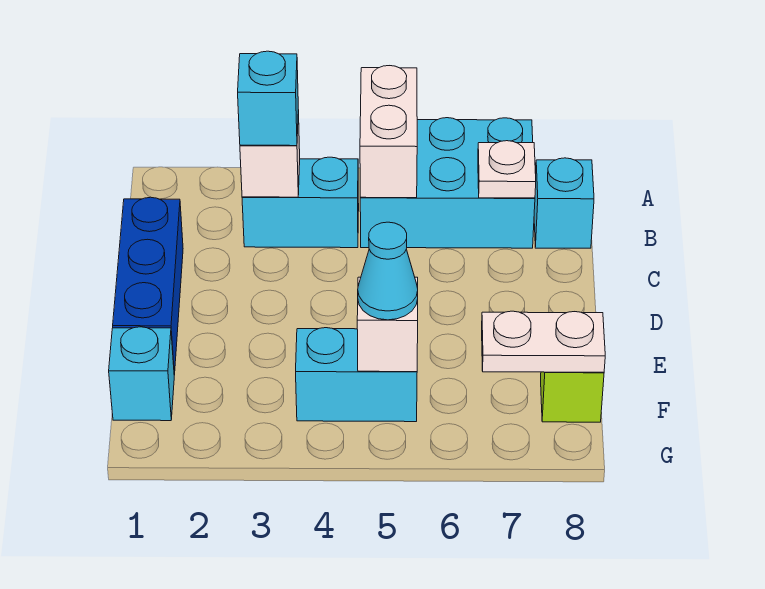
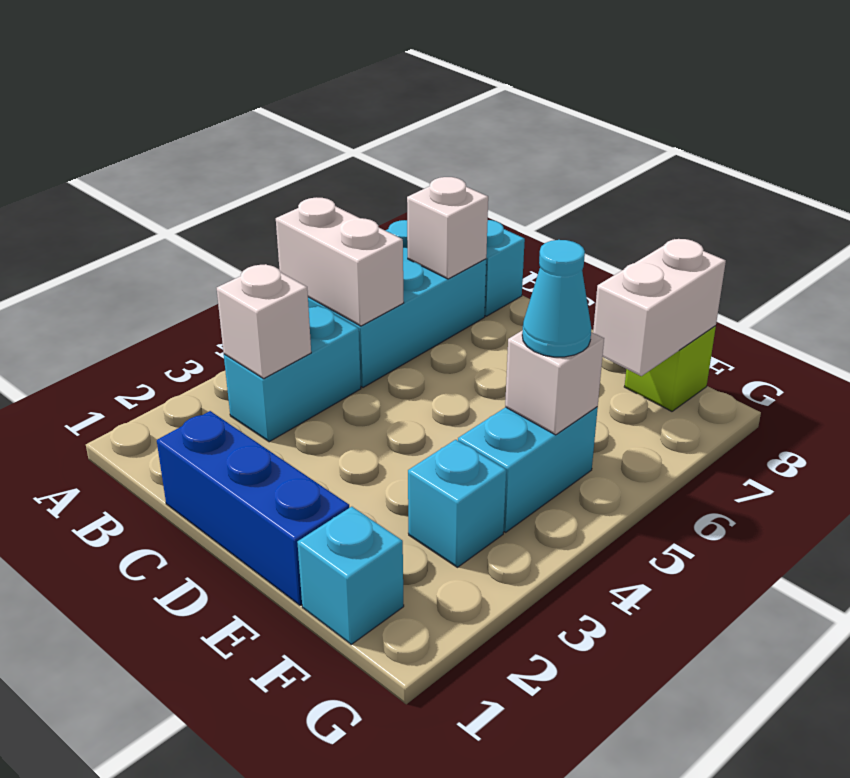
cyan brick B3 level 3 -> cyan brick F3 level 1
white plate B7 level 2 -> white brick B7 level 2
white plate F7:F8 level 2 -> white brick F7:F8 level 2

